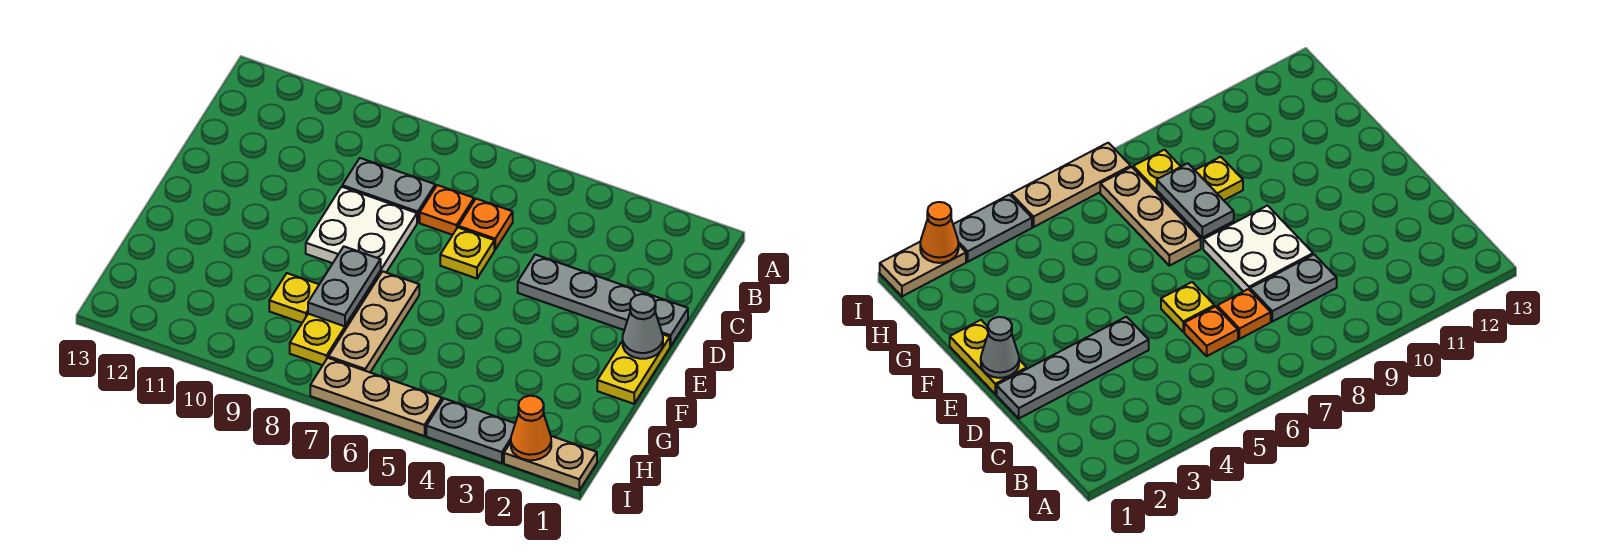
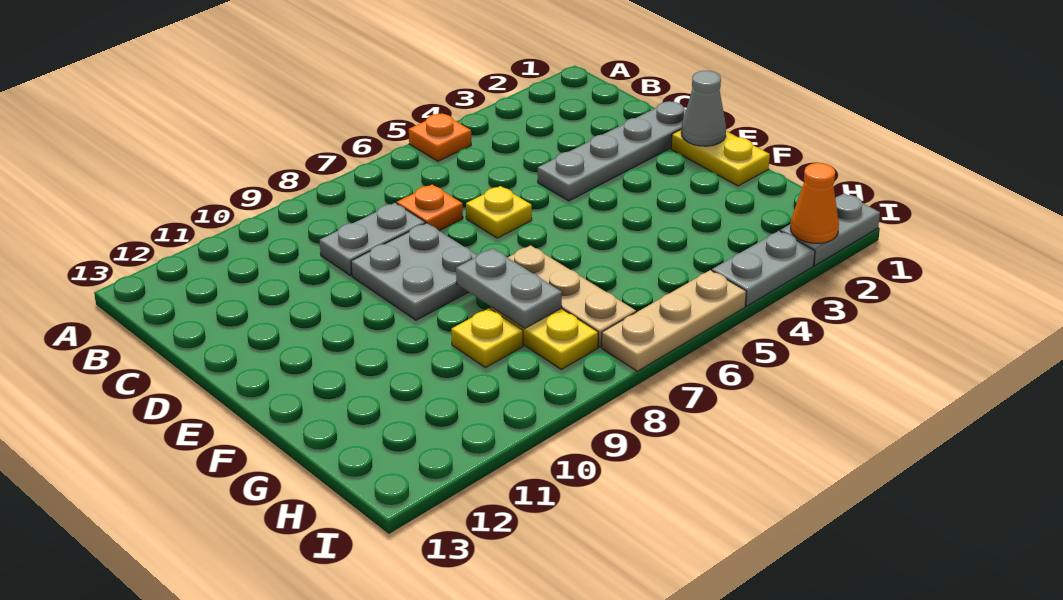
orange plate C6 level 1 -> orange plate A5 level 1
white plate D8:E9 level 1 -> grey plate D8:E9 level 1
tan plate I1:I2 level 1 -> grey plate I1:I2 level 1

